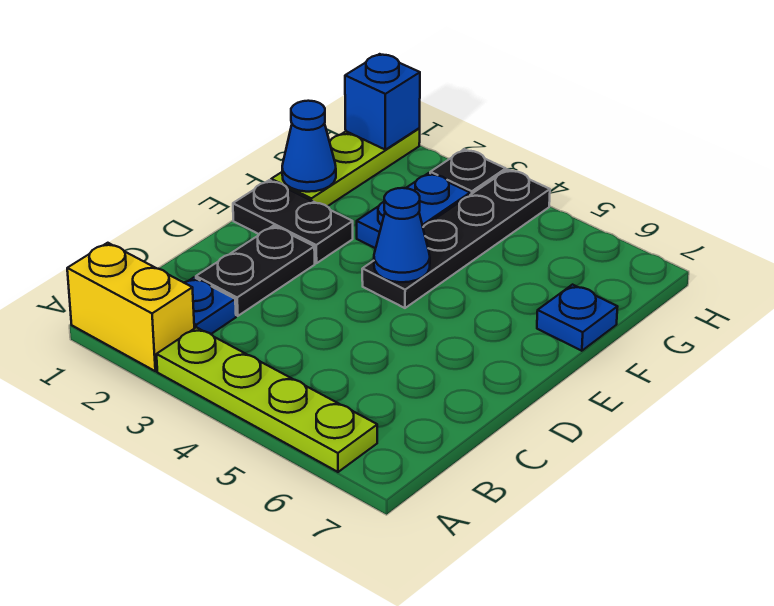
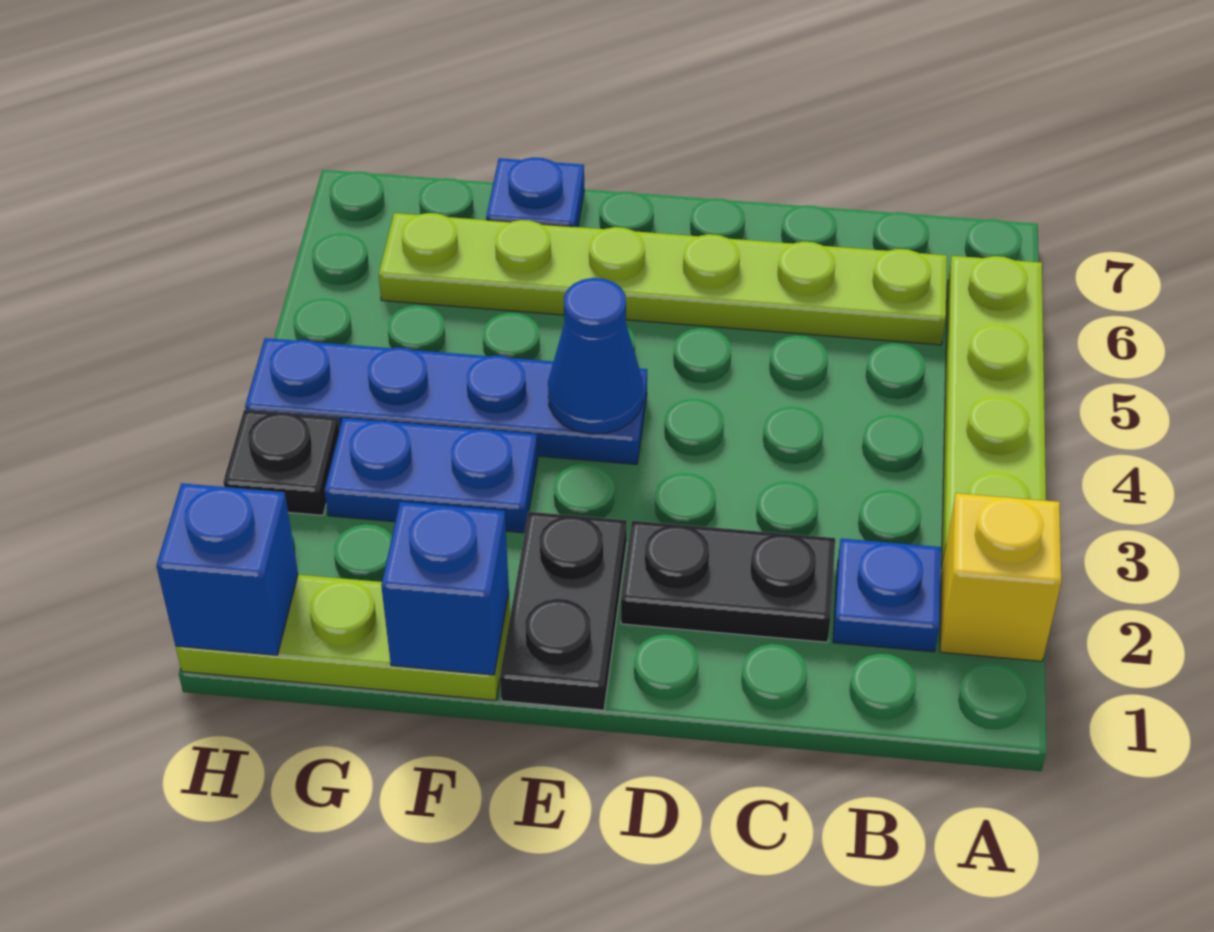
yellow brick A1:A2 level 1 -> yellow brick A2 level 1
none -> lime plate B6:G6 level 1
black plate E4:H4 level 1 -> blue plate E4:H4 level 1
blue cone F1 level 2 -> blue brick F1 level 2

